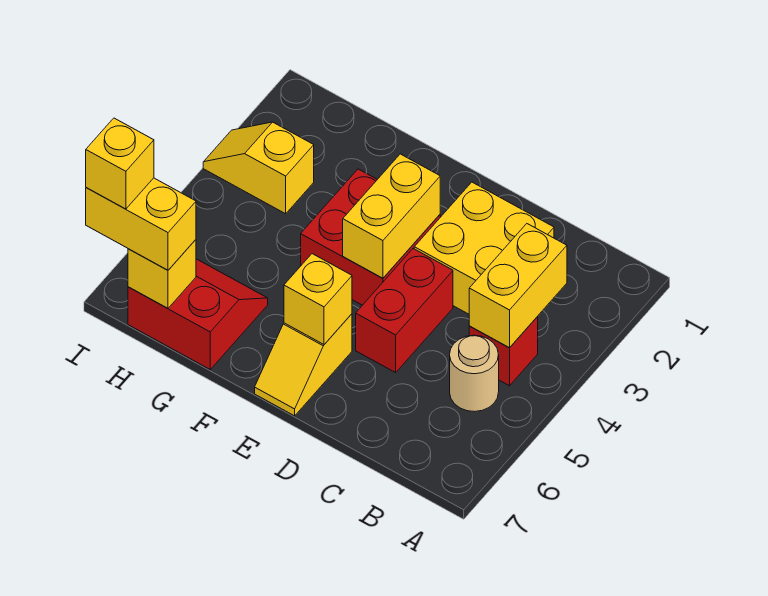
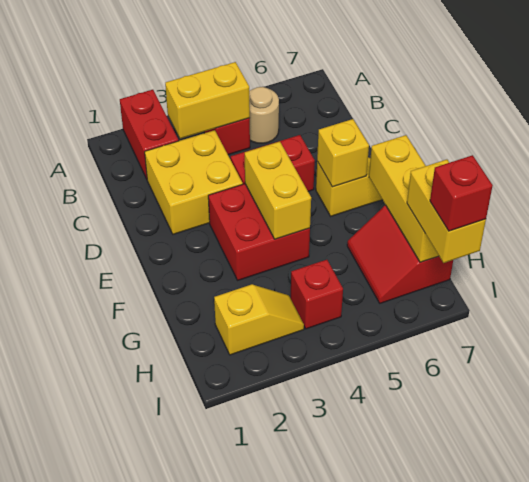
none -> red brick A2:B2 level 1
yellow brick E3:E4 level 2 -> yellow brick E4:F4 level 2
yellow slope H3:I3 level 1 top H -> yellow slope H2:H3 level 1 top 2
none -> red brick H4 level 1
yellow brick H7 level 2 -> yellow brick F7:H7 level 2
yellow brick I7 level 4 -> red brick I7 level 4

